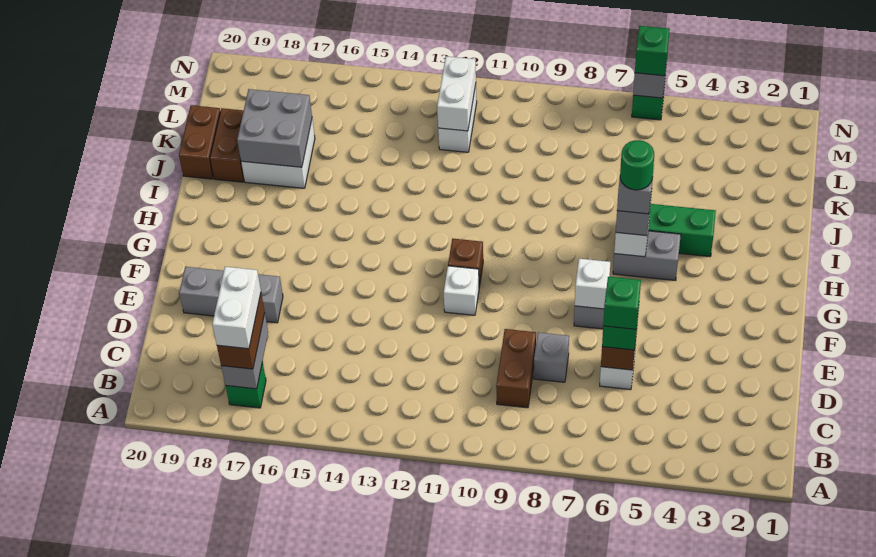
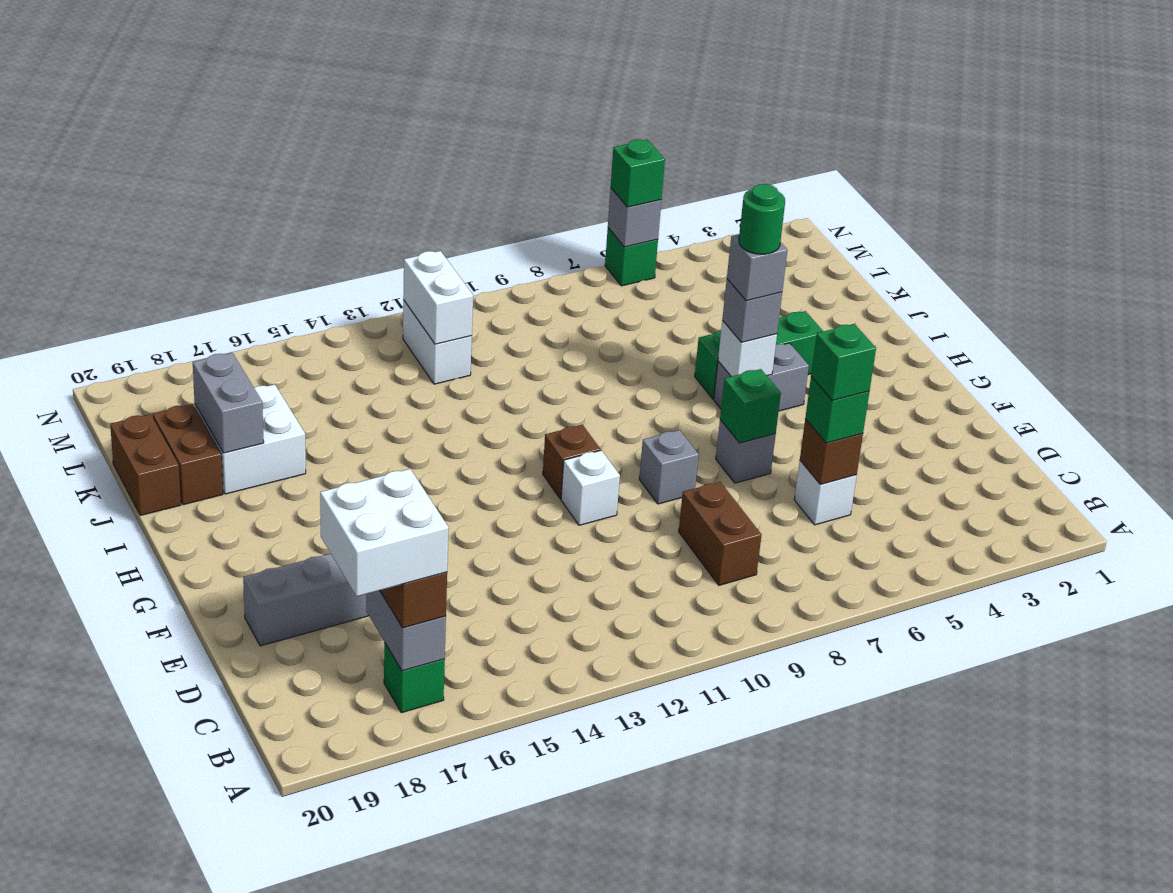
white brick B17:C17 level 4 -> white brick B17:C18 level 4
grey brick D8 level 1 -> grey brick F9 level 1
white brick F7 level 2 -> green brick F7 level 2
grey brick J17:K18 level 2 -> grey brick J18:K18 level 2

